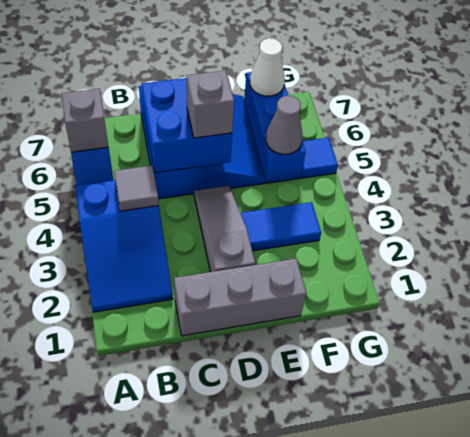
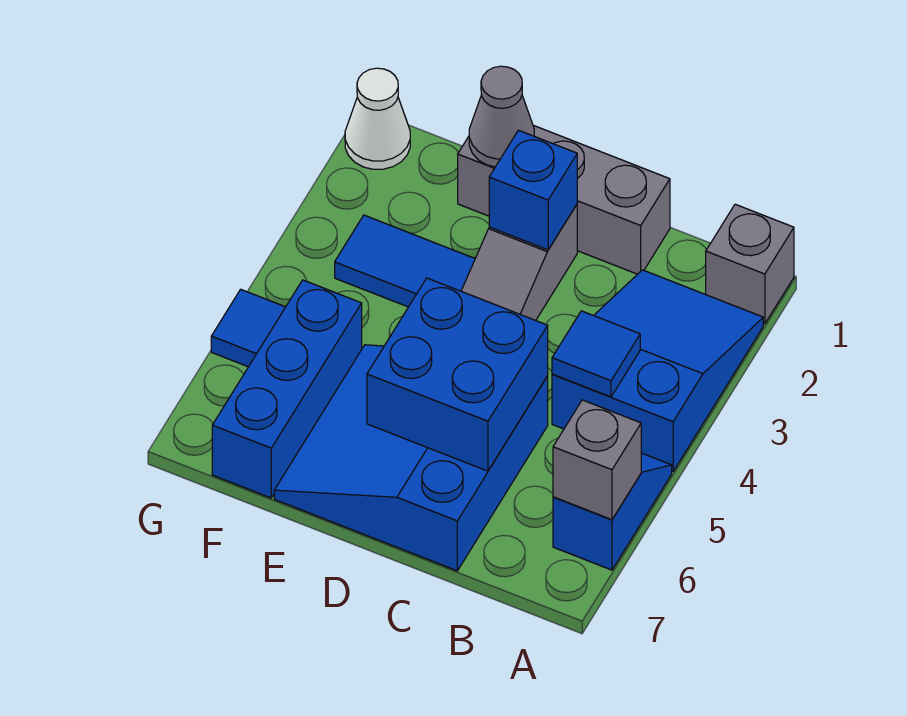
grey tile B4 level 2 -> blue tile B4 level 2
none -> blue brick D2 level 2
grey brick D5 level 3 -> grey brick A1 level 1
grey cone F5 level 2 -> grey cone E1 level 2
white cone F7 level 2 -> white cone G1 level 1

